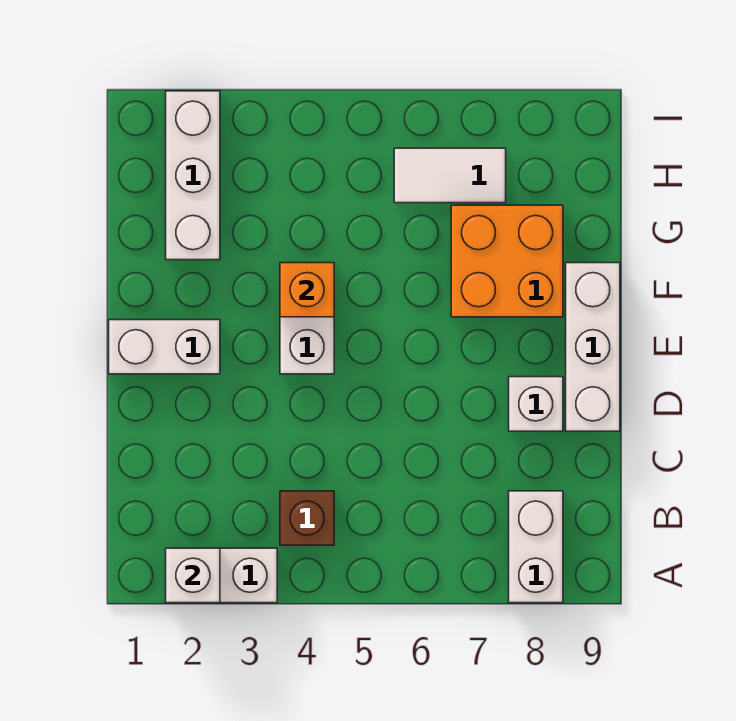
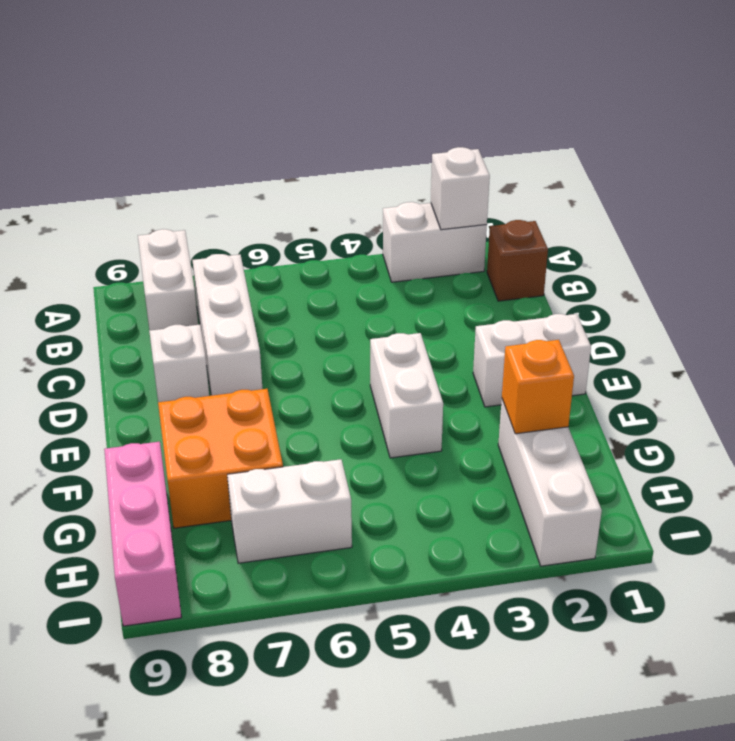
brown brick B4 level 1 -> brown brick B1 level 1
white brick D9:F9 level 1 -> white brick B7:D7 level 1
orange brick F4 level 2 -> orange brick G2 level 2
none -> pink brick G9:I9 level 1
white tile H6:H7 level 1 -> white brick H6:H7 level 1

